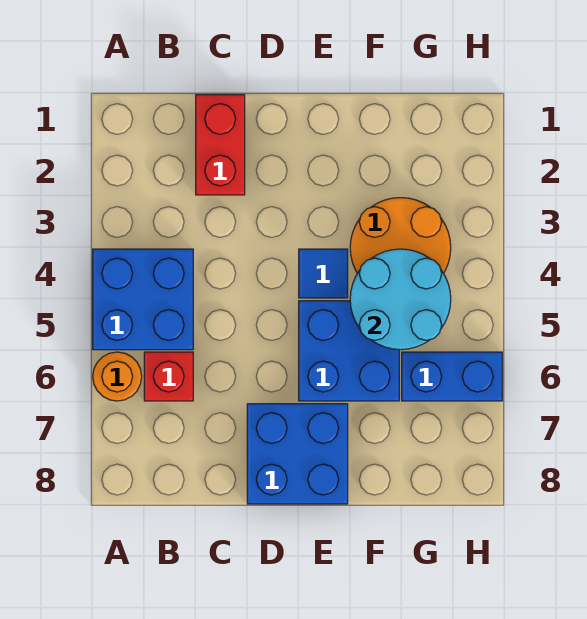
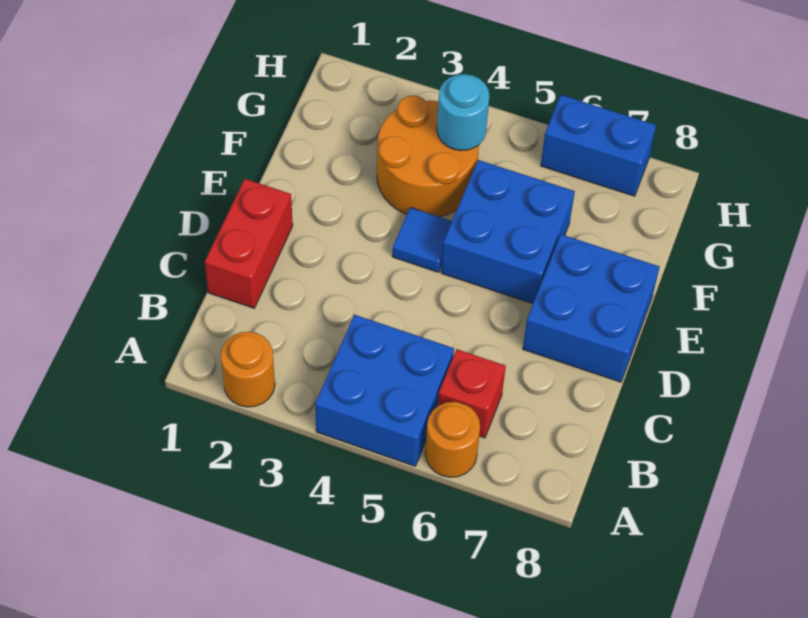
none -> orange round brick A2 level 1
red brick C1:C2 level 1 -> red brick C1:D1 level 1
cyan round brick F4:G5 level 2 -> cyan round brick G4 level 2
blue brick G6:H6 level 1 -> blue brick H6:H7 level 1

